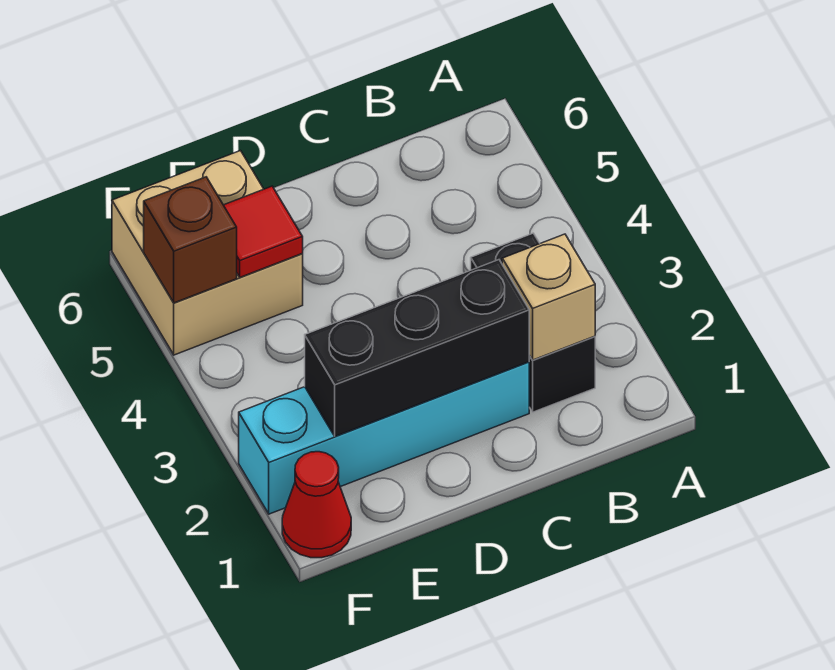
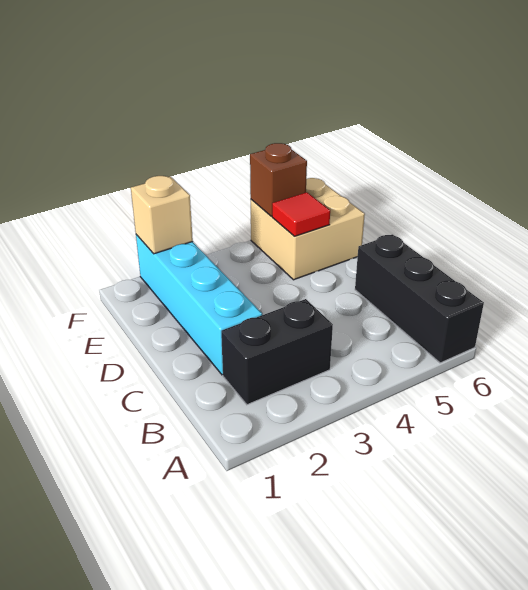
tan brick B2 level 2 -> tan brick F2 level 2
black brick C2:E2 level 2 -> black brick A6:C6 level 1
red cone F1 level 1 -> none

